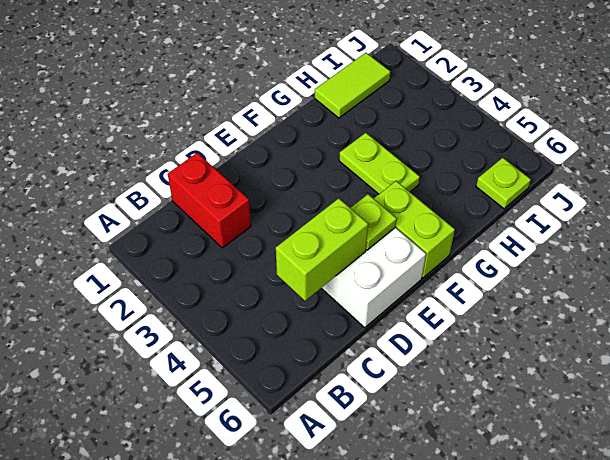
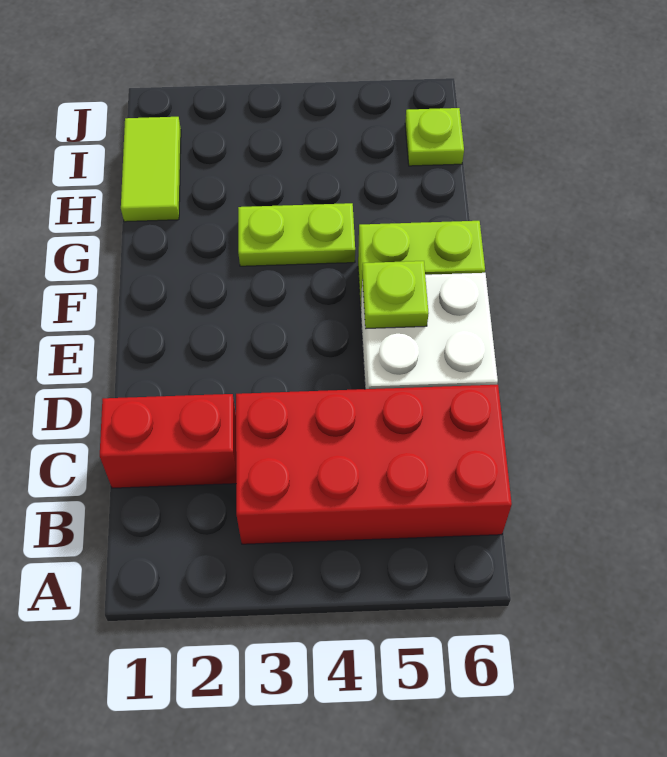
none -> red brick B3:C6 level 1
lime brick C5:D5 level 2 -> none

